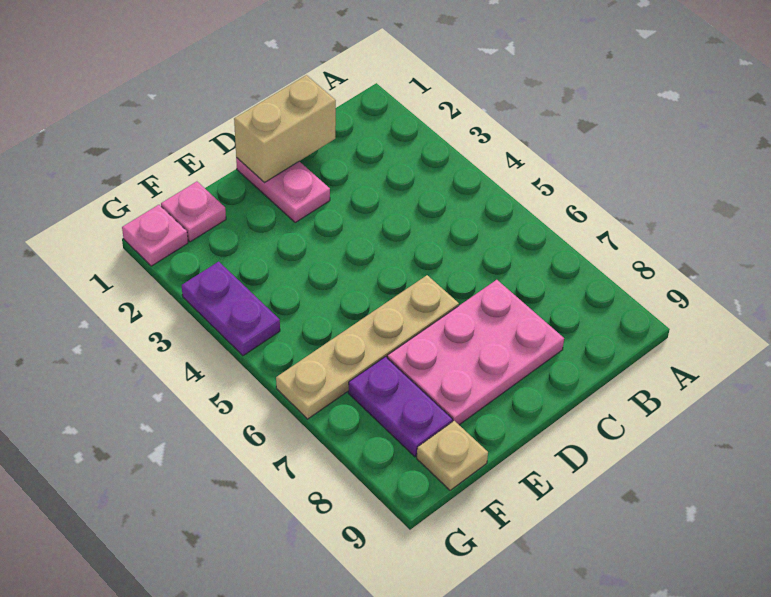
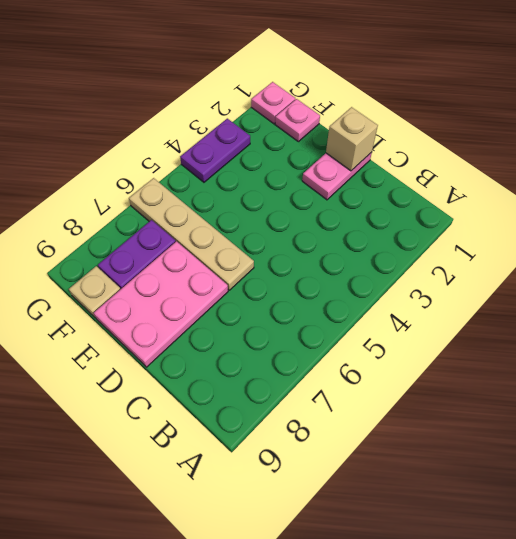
tan brick C1:D1 level 2 -> tan brick D1 level 2
pink plate C7:E8 level 1 -> pink plate D7:E9 level 1

